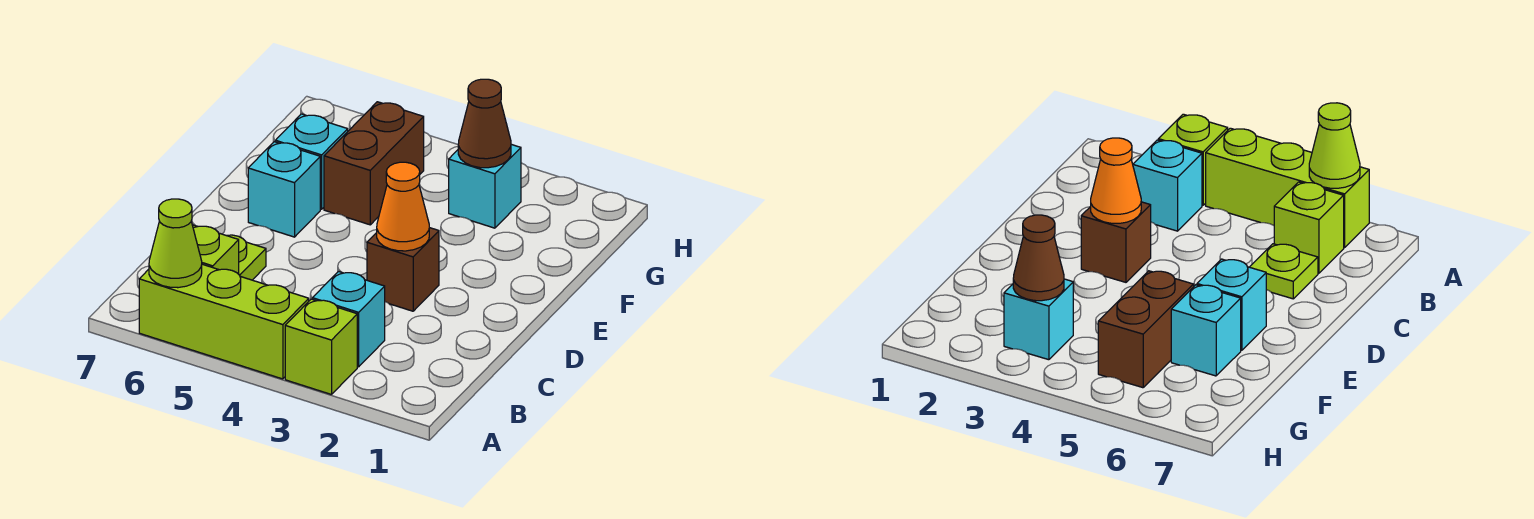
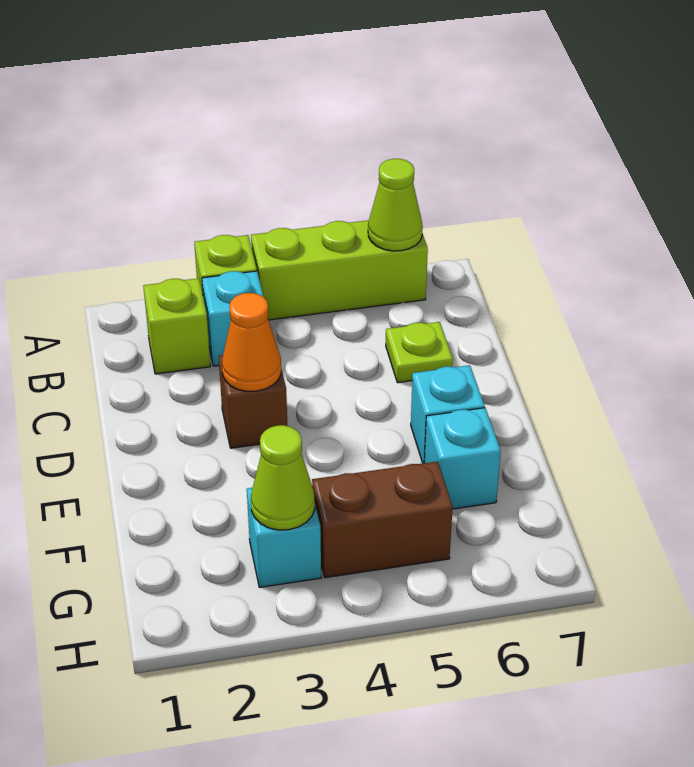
lime brick B6 level 1 -> lime brick B2 level 1
brown brick F5:G5 level 1 -> brown brick G4:G5 level 1
brown cone G3 level 2 -> lime cone G3 level 2

